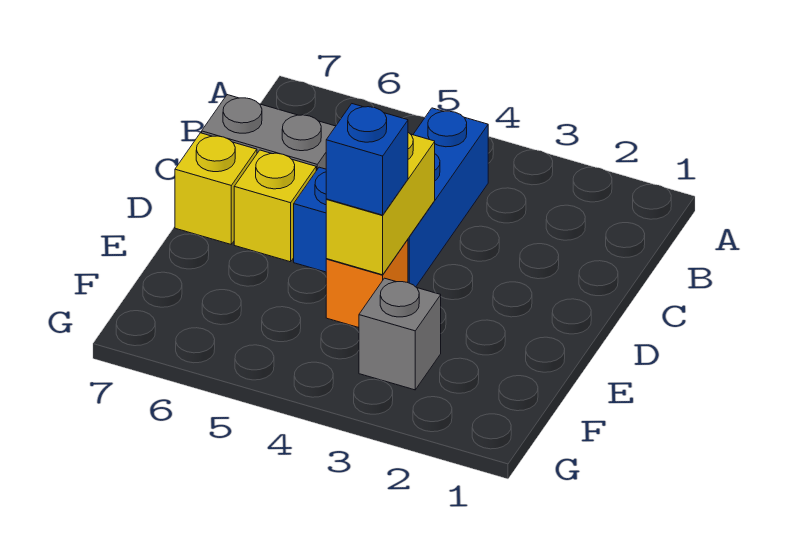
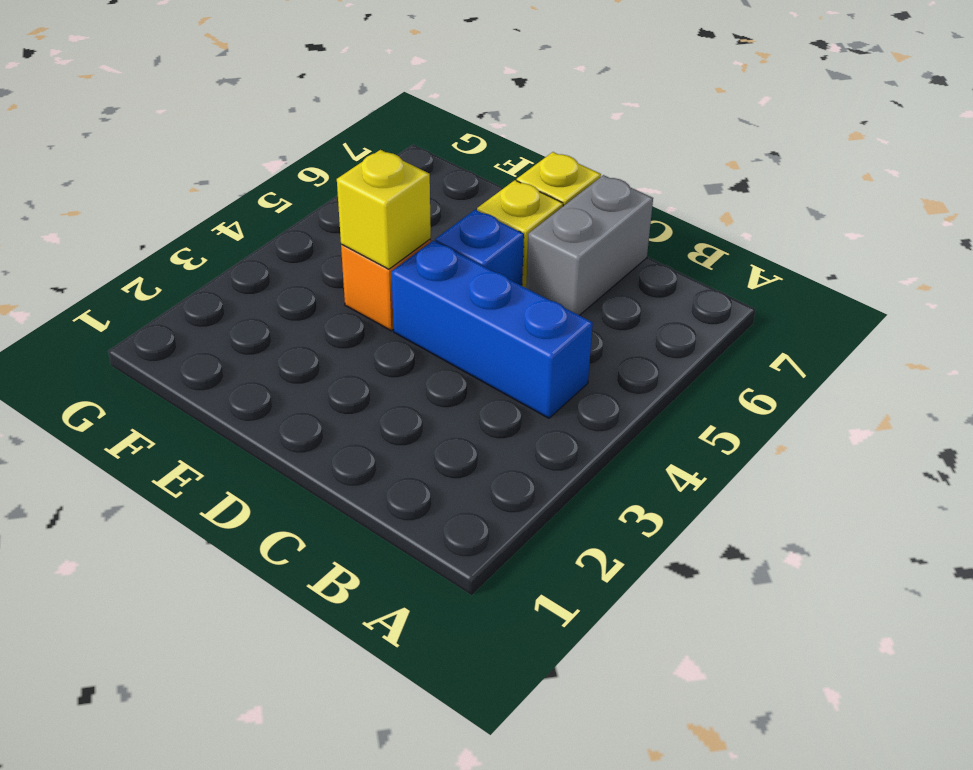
yellow brick D4:E4 level 2 -> yellow brick E4 level 2
blue brick E4 level 3 -> none
grey brick F3 level 1 -> none

